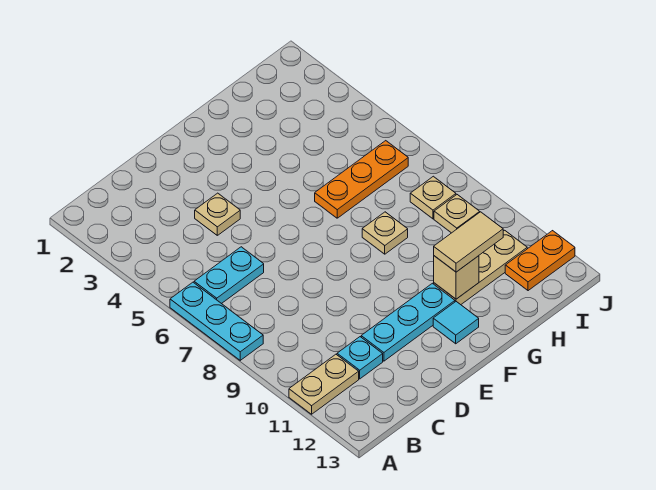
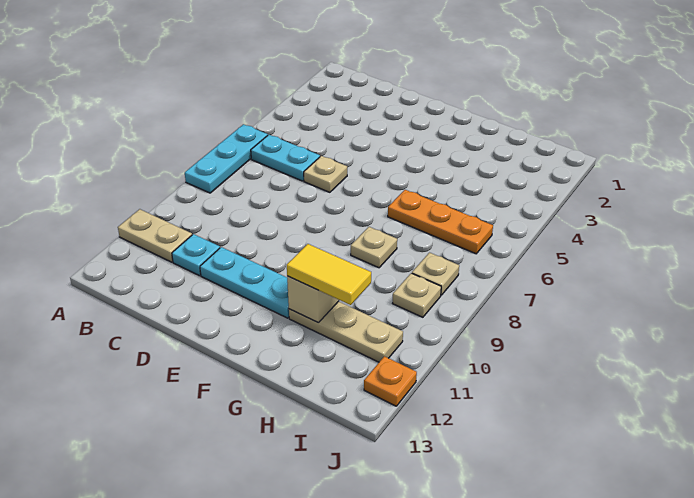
tan plate D4 level 1 -> tan plate D6 level 1
cyan tile F12 level 1 -> none
tan tile G11:H11 level 3 -> yellow tile G11:H11 level 3
orange plate I12:J12 level 1 -> orange plate J12 level 1

